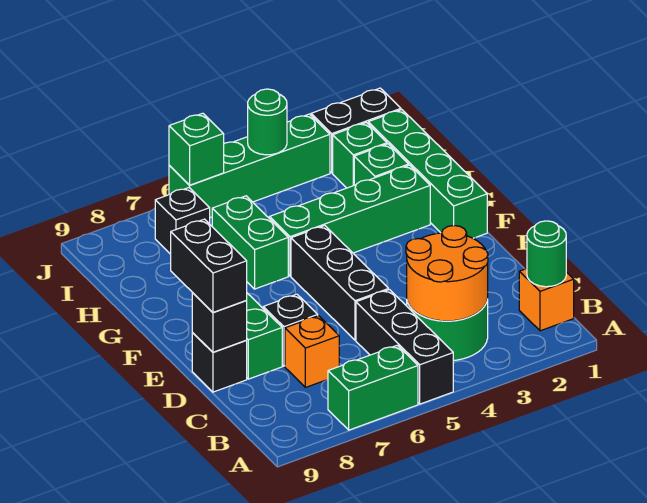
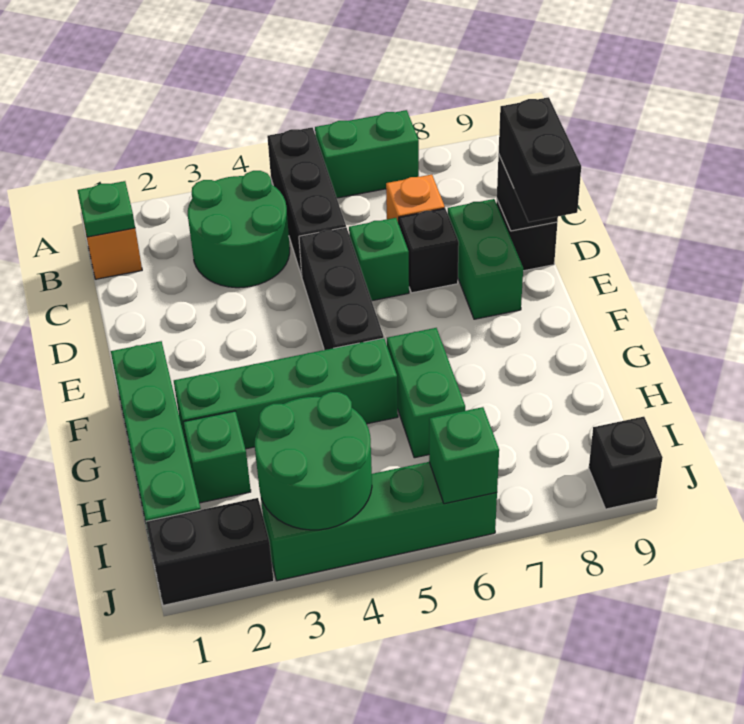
green round brick B1 level 2 -> green plate B1 level 2
orange round brick B3:C4 level 2 -> none
green brick I2 level 1 -> green brick D6 level 1
black brick I7 level 1 -> black brick J9 level 1
green round brick J4 level 2 -> green round brick I3:J4 level 2

